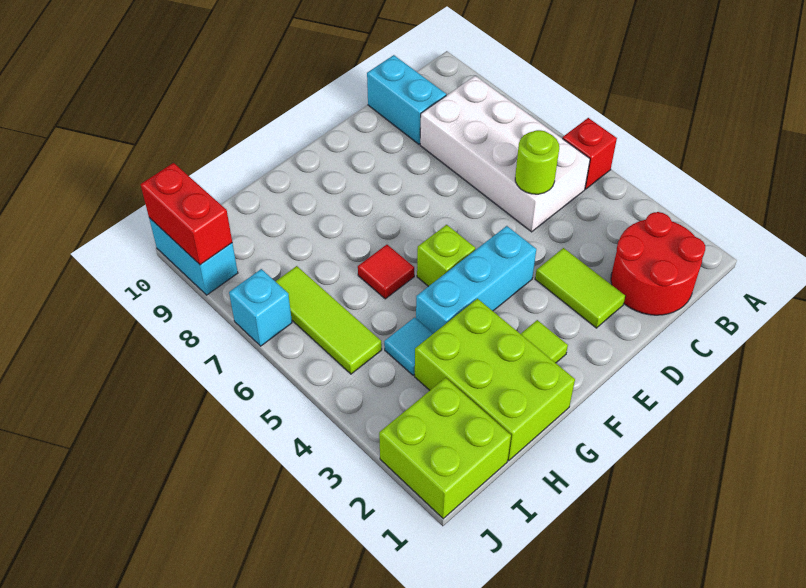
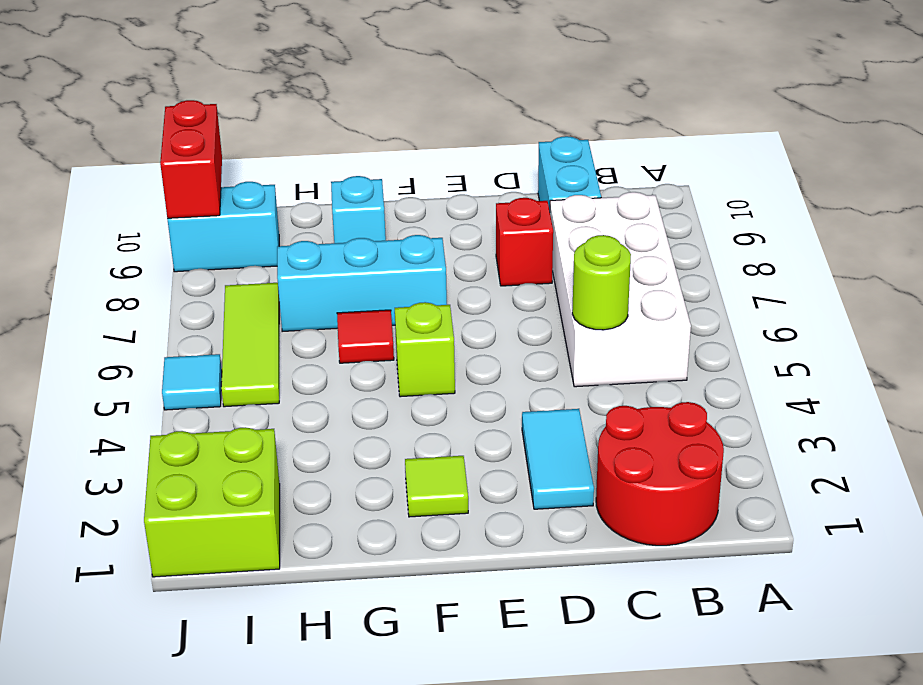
red brick A5 level 1 -> red brick D8 level 1
lime tile D2:D3 level 1 -> cyan tile D2:D3 level 1
cyan brick E4:G4 level 1 -> cyan brick F7:H7 level 1
lime brick G1:H3 level 1 -> none
cyan tile H4 level 1 -> cyan tile J5 level 1
cyan brick J7 level 1 -> cyan brick G9 level 1
cyan brick J9:J10 level 1 -> cyan brick I9:J9 level 1

